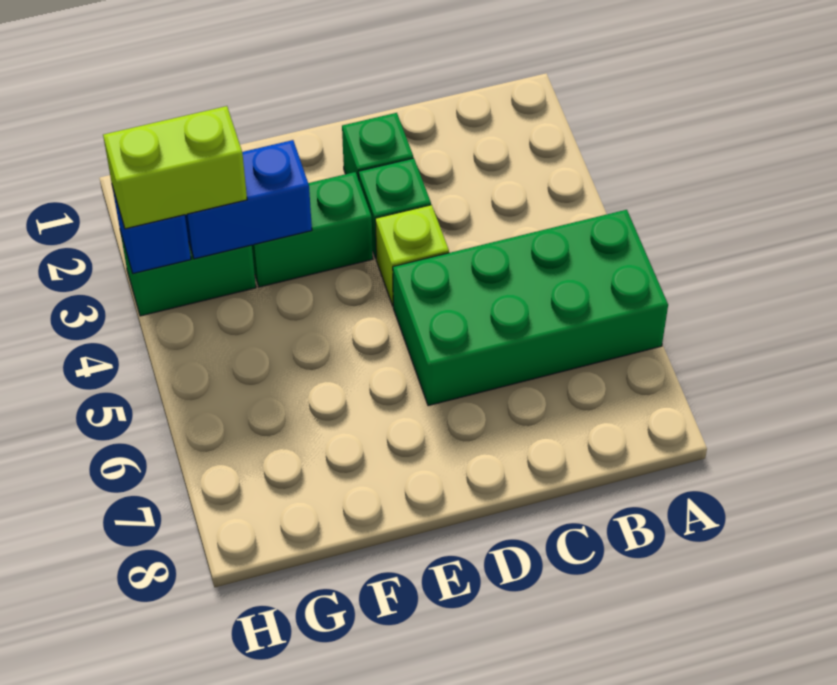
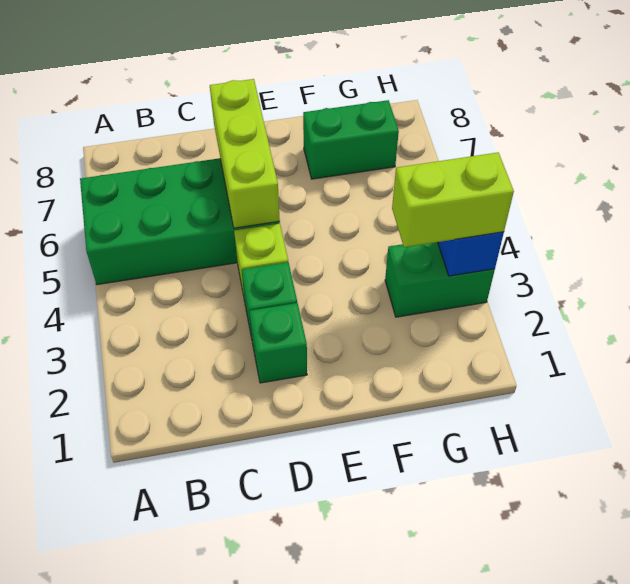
none -> lime brick D5:D7 level 2
green brick E3:F3 level 1 -> green brick F7:G7 level 1
blue brick F3:G3 level 2 -> none

